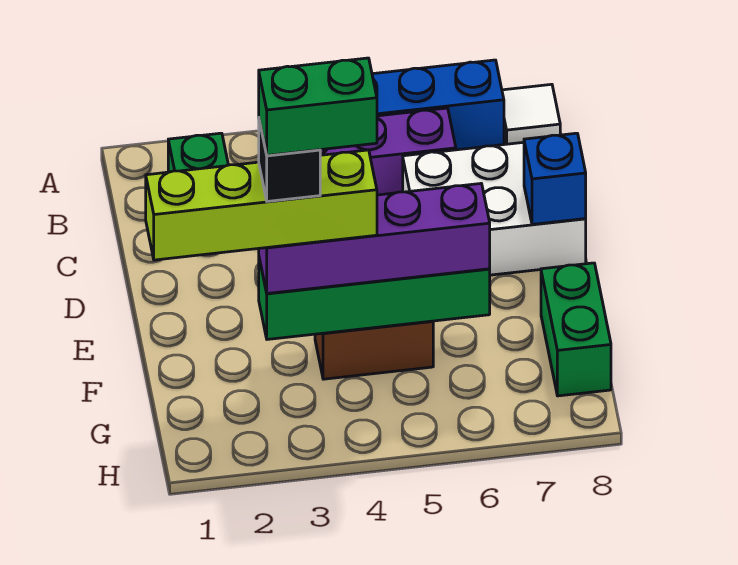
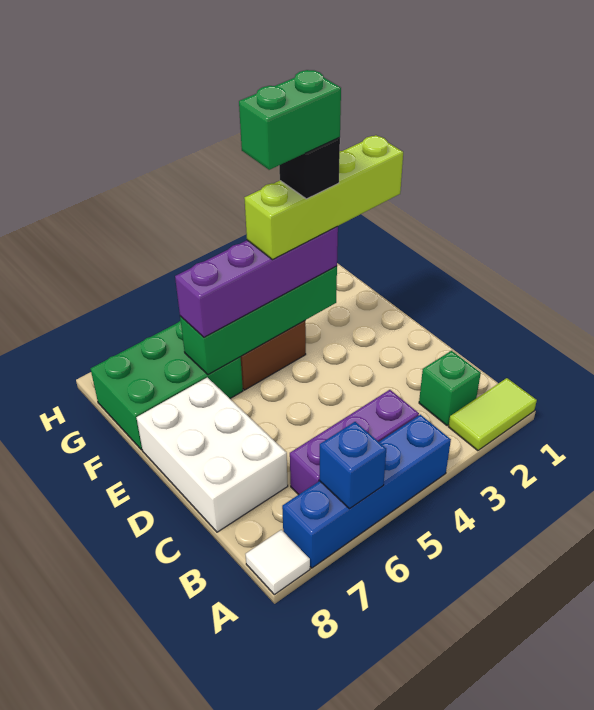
none -> lime tile A1:A2 level 1
white brick C6:D8 level 1 -> white brick C7:E8 level 1
blue brick D8 level 2 -> blue brick A6 level 2
green brick F8:G8 level 1 -> green brick F6:G8 level 1

